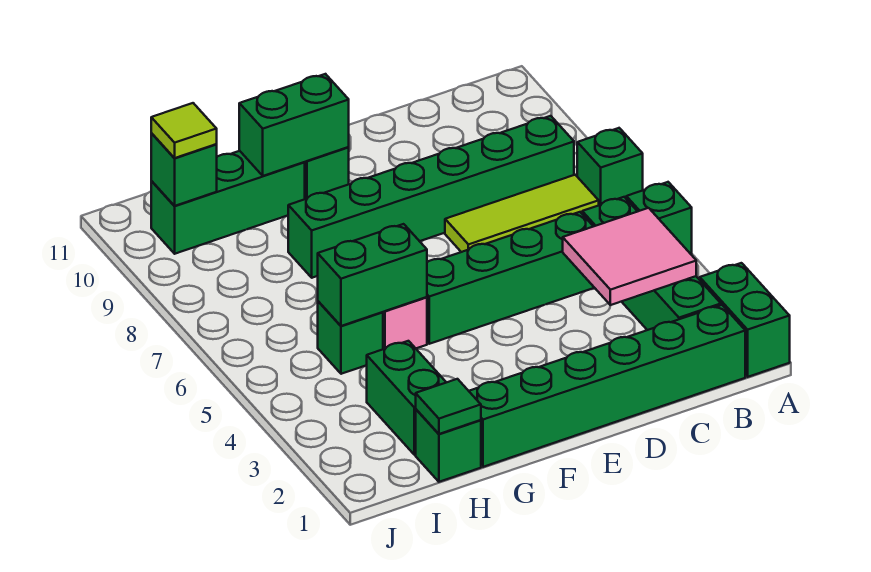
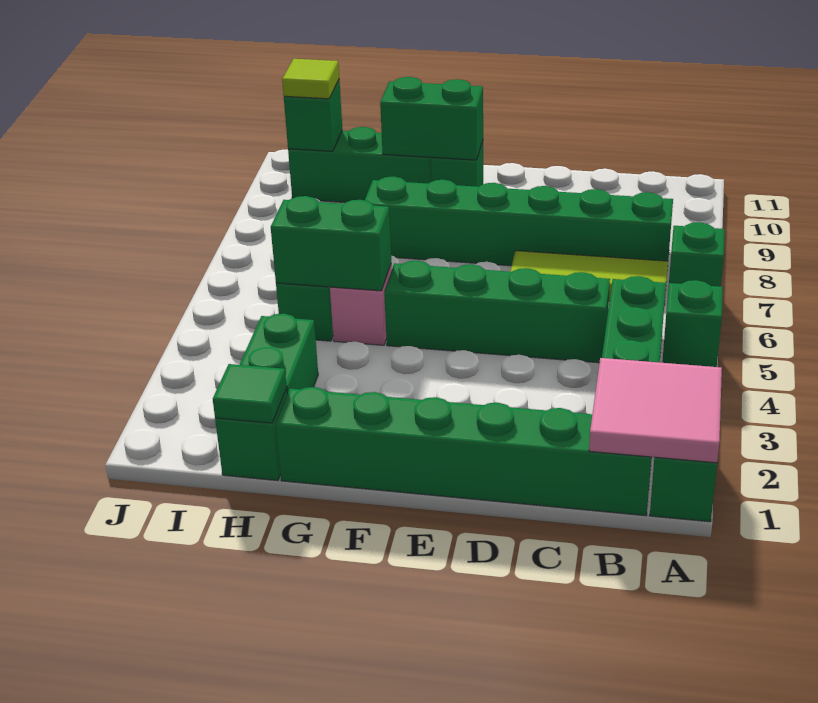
pink tile B3:C4 level 2 -> pink tile A1:B2 level 2

